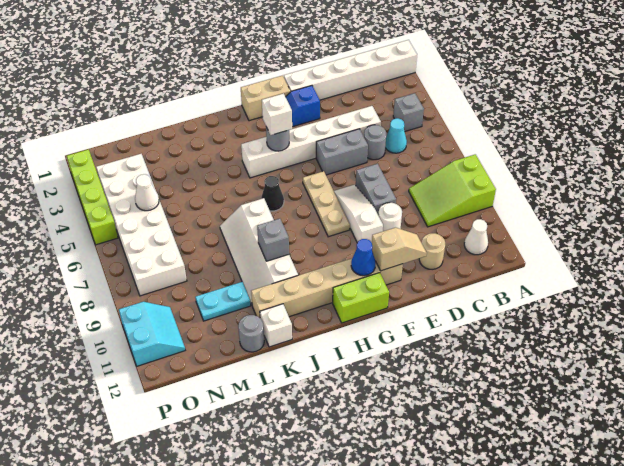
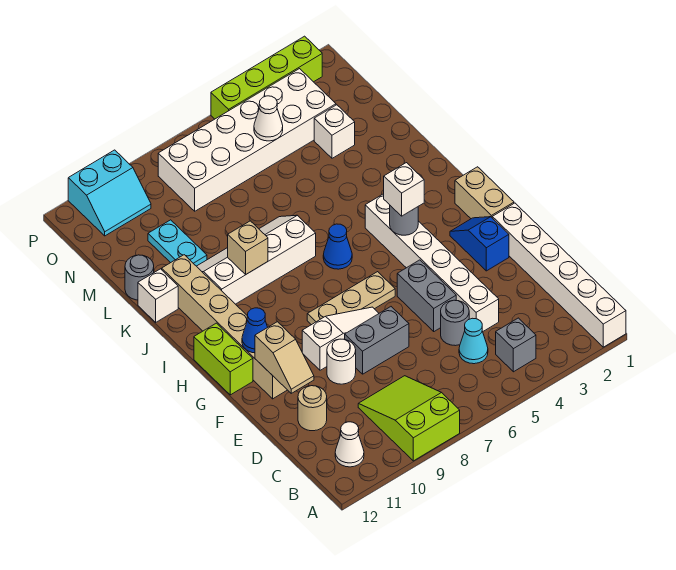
black cone I6 level 1 -> blue cone I6 level 1
grey brick J9 level 2 -> tan brick J9 level 2
none -> white brick M3 level 1

